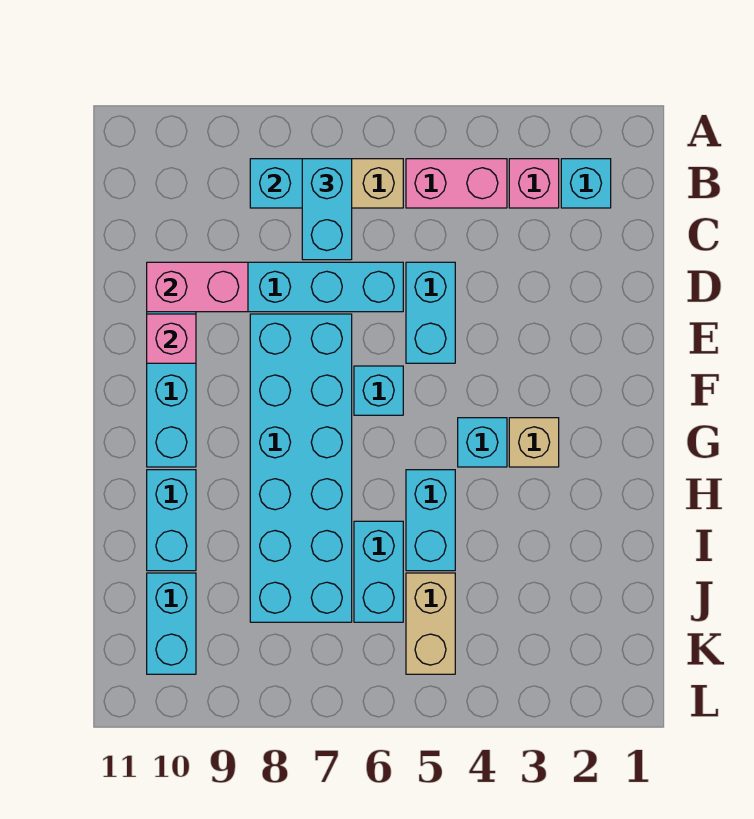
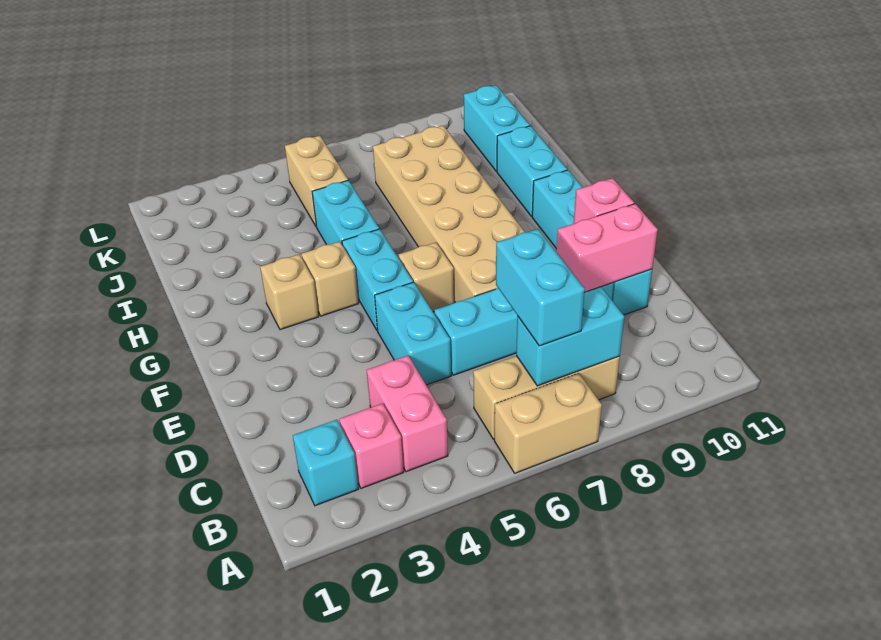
none -> tan brick A6:A7 level 1
pink brick B4:B5 level 1 -> pink brick B4:C4 level 1
cyan brick E7:J8 level 1 -> tan brick E7:J8 level 1
cyan brick F6 level 1 -> tan brick F6 level 1
cyan brick G4 level 1 -> tan brick G4 level 1
cyan brick I6:J6 level 1 -> cyan brick F5:G5 level 1

